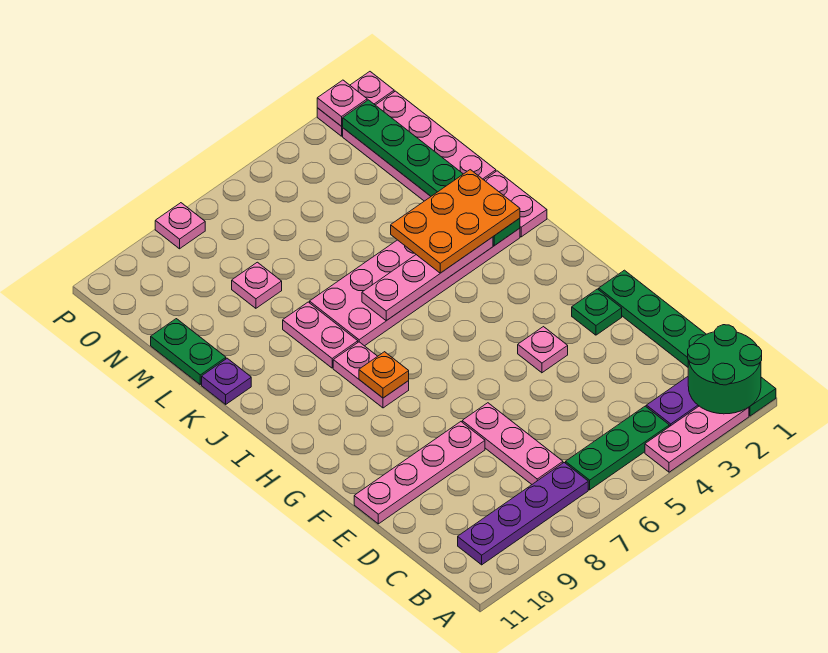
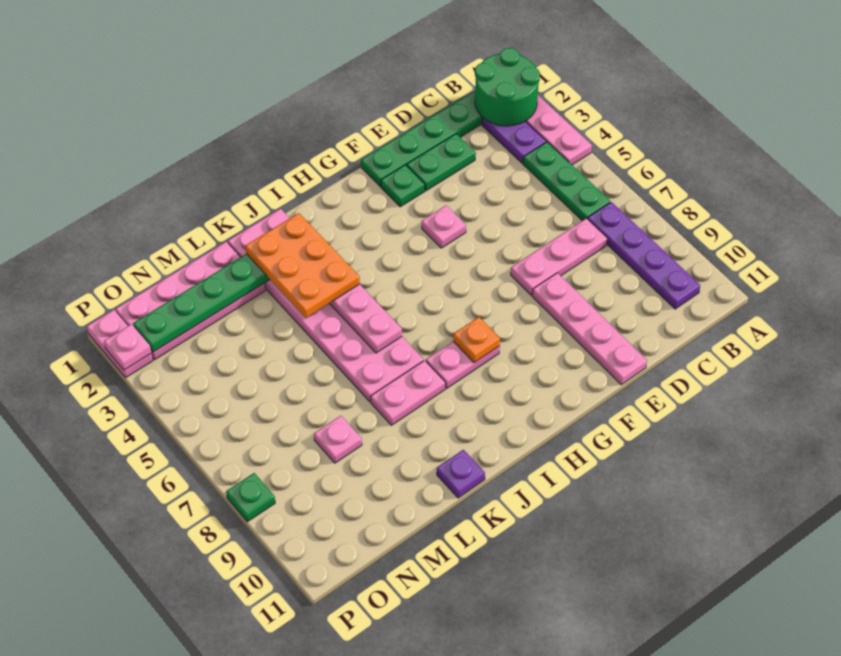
green plate L11:M11 level 1 -> green plate D2:E2 level 1
pink plate P8 level 1 -> green plate P8 level 1

